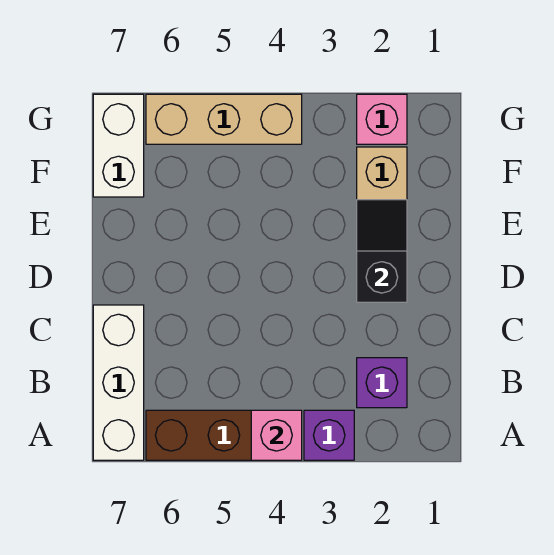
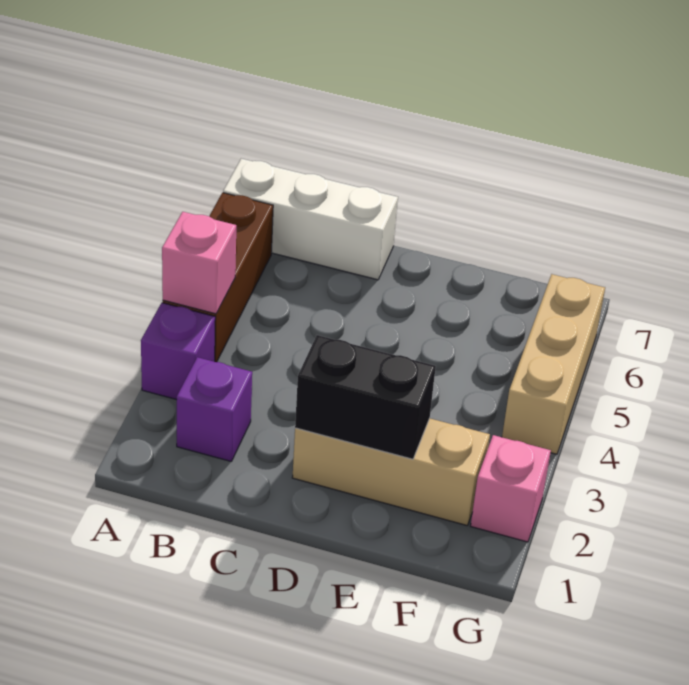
black slope D2:E2 level 2 top D -> black brick D2:E2 level 2
white brick F7:G7 level 1 -> none

